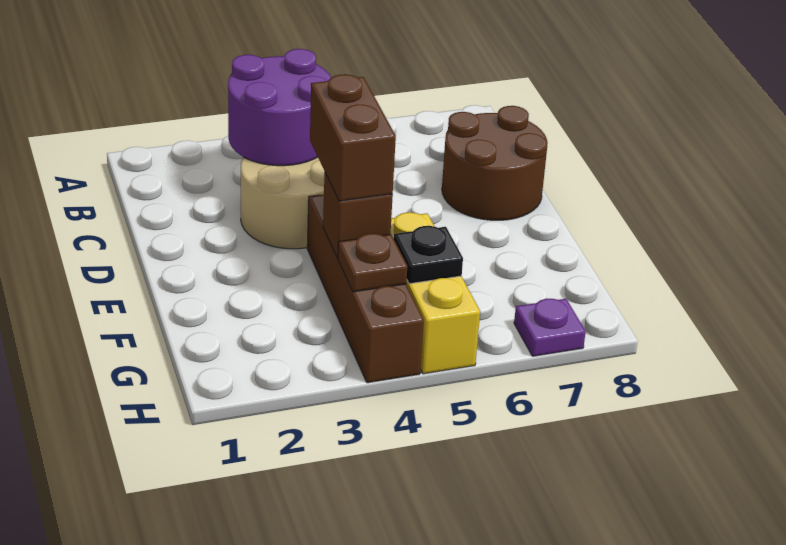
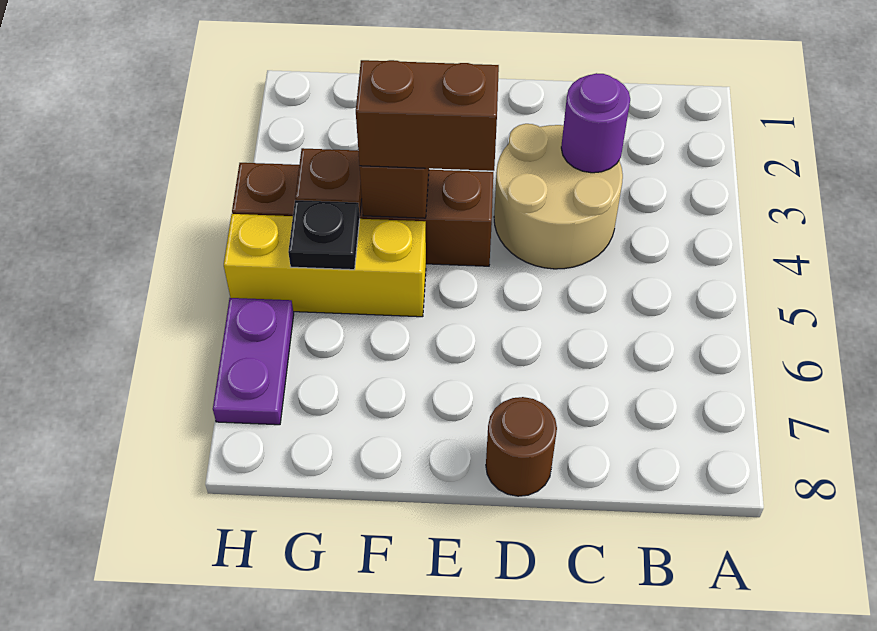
purple round brick B3:C4 level 2 -> purple round brick C3 level 2
brown round brick C7:D8 level 1 -> brown round brick D8 level 1
purple plate H7 level 1 -> purple plate H6:H7 level 1

